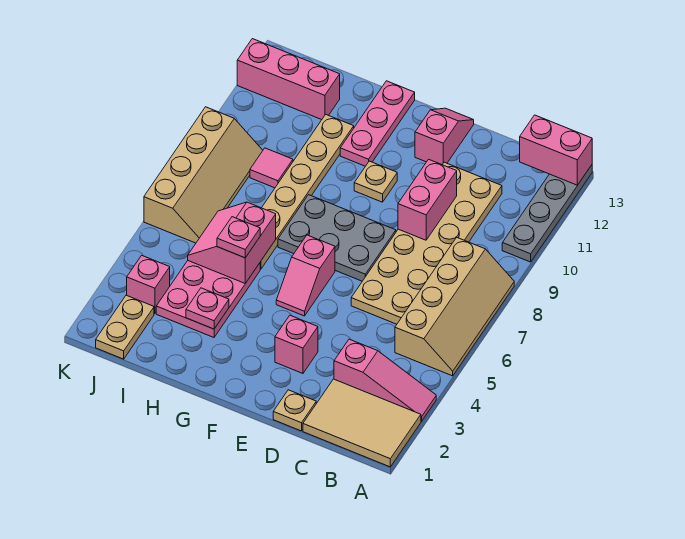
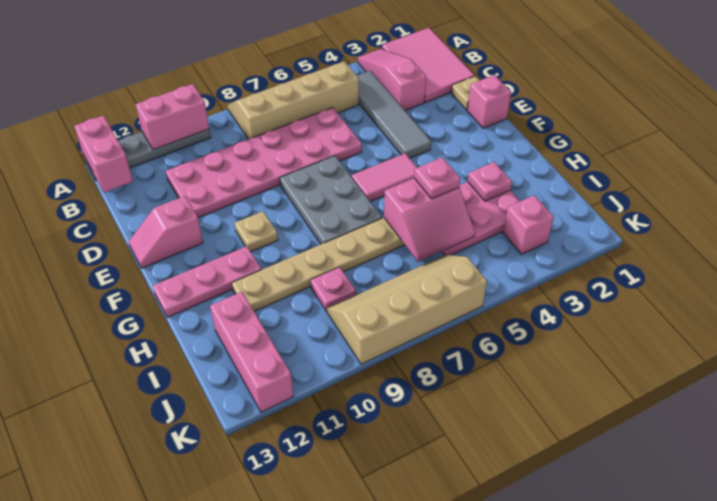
tan tile A1:C2 level 1 -> pink tile A1:C2 level 1
none -> grey tile B4:E4 level 1
tan plate C6:D11 level 1 -> pink plate C6:D11 level 1
pink brick D9:D10 level 2 -> pink brick A10:A11 level 2
pink brick E3 level 1 -> pink brick E1 level 1
pink slope F5:F6 level 1 top 6 -> pink tile F5:F6 level 1
pink tile I9 level 1 -> pink plate I9 level 1
tan plate J1:J2 level 1 -> none

